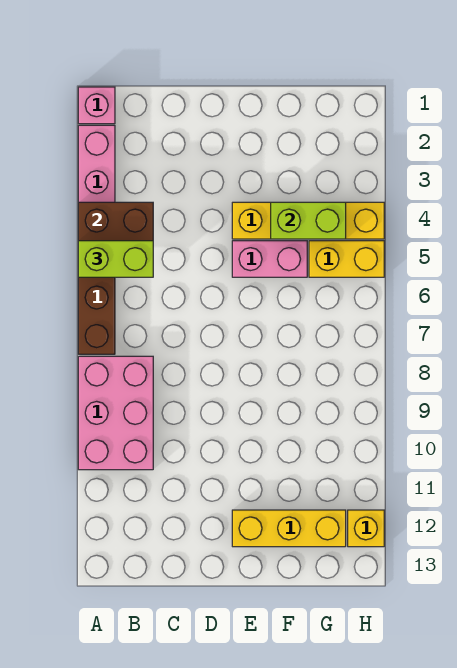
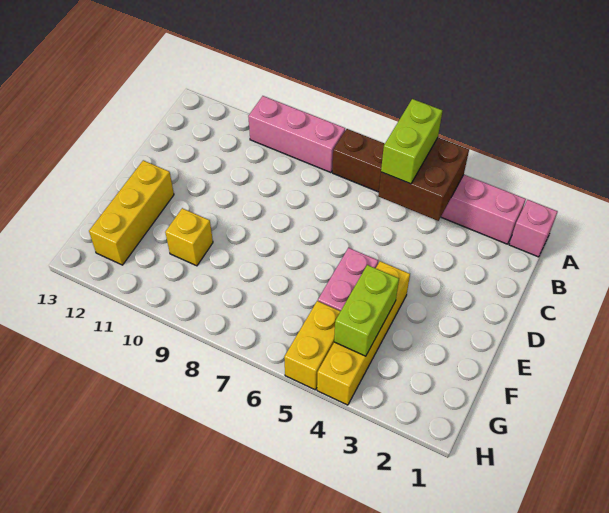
pink brick A8:B10 level 1 -> pink brick A8:A10 level 1
yellow brick H12 level 1 -> yellow brick F10 level 1

